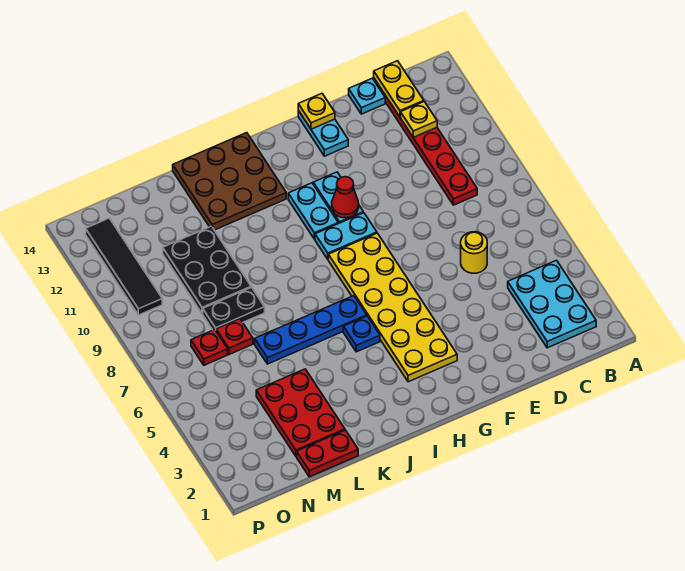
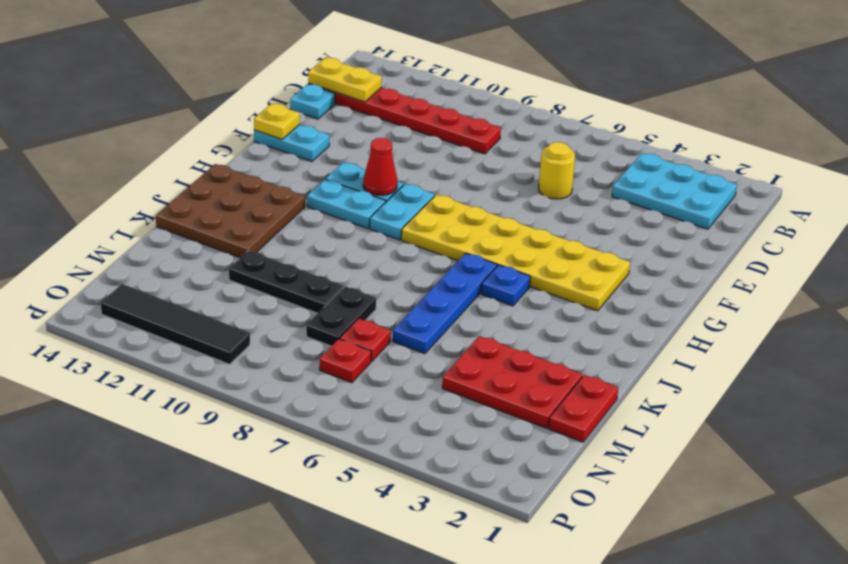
yellow plate C12 level 2 -> none
black plate L9:M11 level 1 -> black plate L9:L11 level 1

